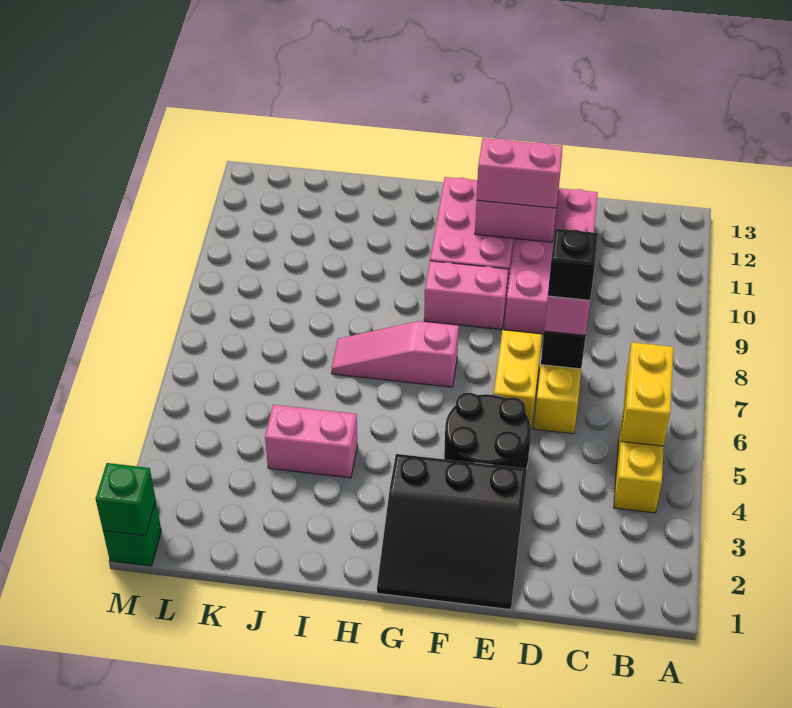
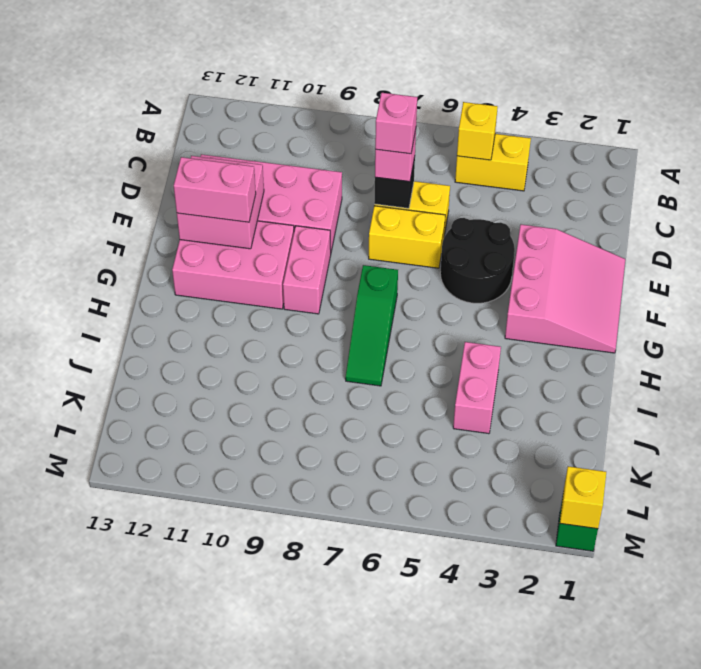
yellow brick B5:B6 level 2 -> yellow brick B5 level 2
black brick D7 level 4 -> pink brick D7 level 4
black slope E1:G3 level 1 top 3 -> pink slope E1:G3 level 1 top 3
pink brick E11:F11 level 3 -> pink brick F11:F12 level 3
pink slope G7:I7 level 1 top G -> green slope G7:I7 level 1 top G
green brick M1 level 2 -> yellow brick M1 level 2

